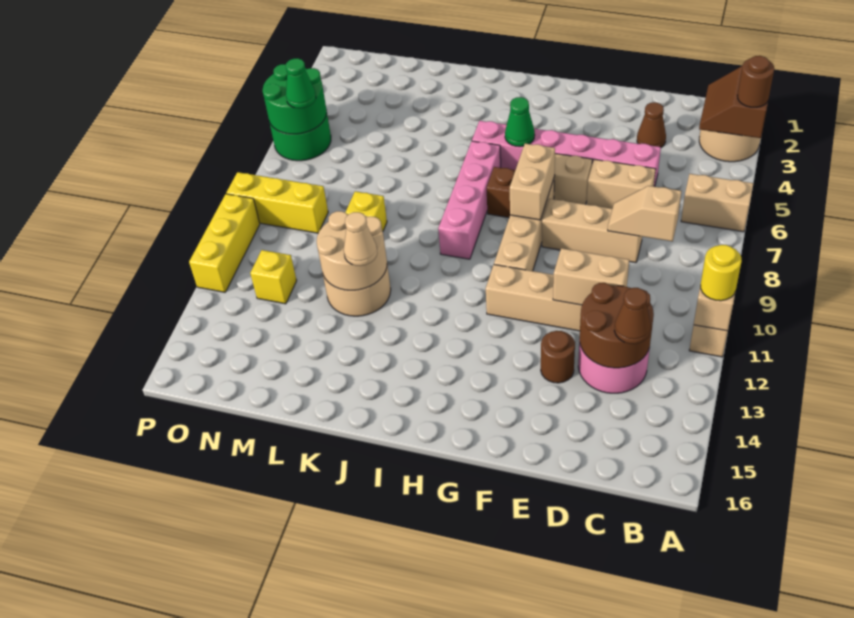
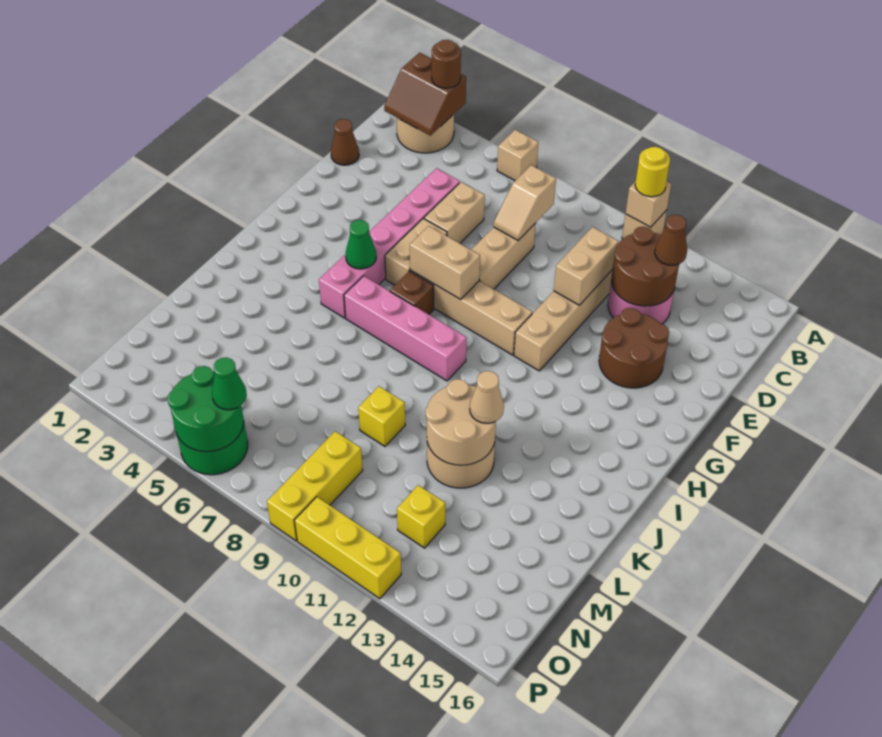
tan brick A6:B6 level 1 -> tan brick A6 level 1
brown cone D3 level 1 -> brown cone D1 level 1
brown round brick E13 level 1 -> brown round brick E13:F14 level 1

